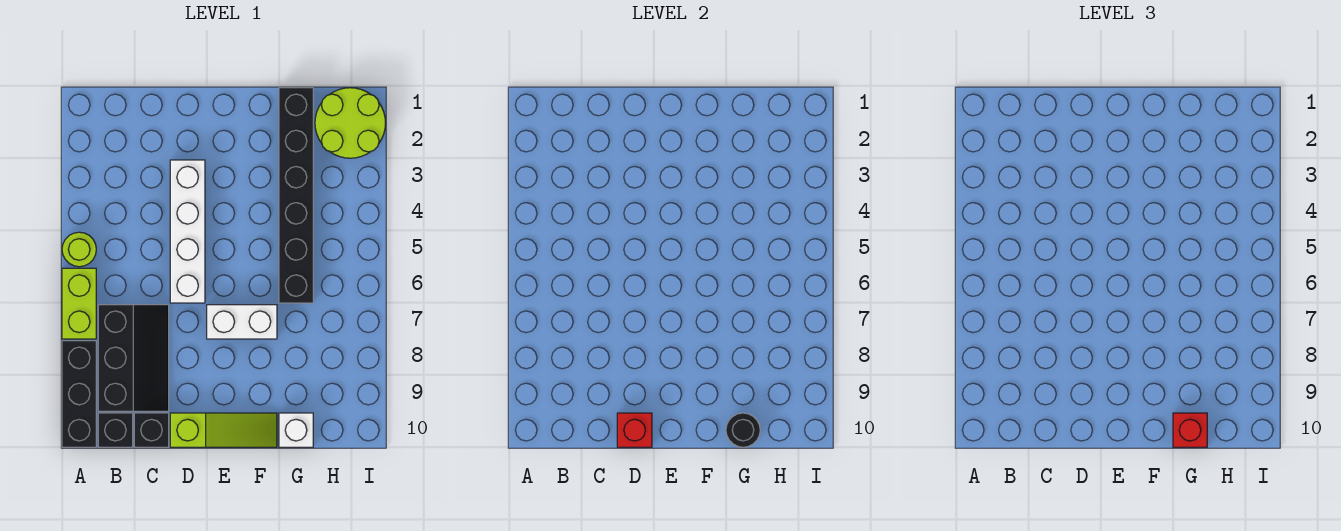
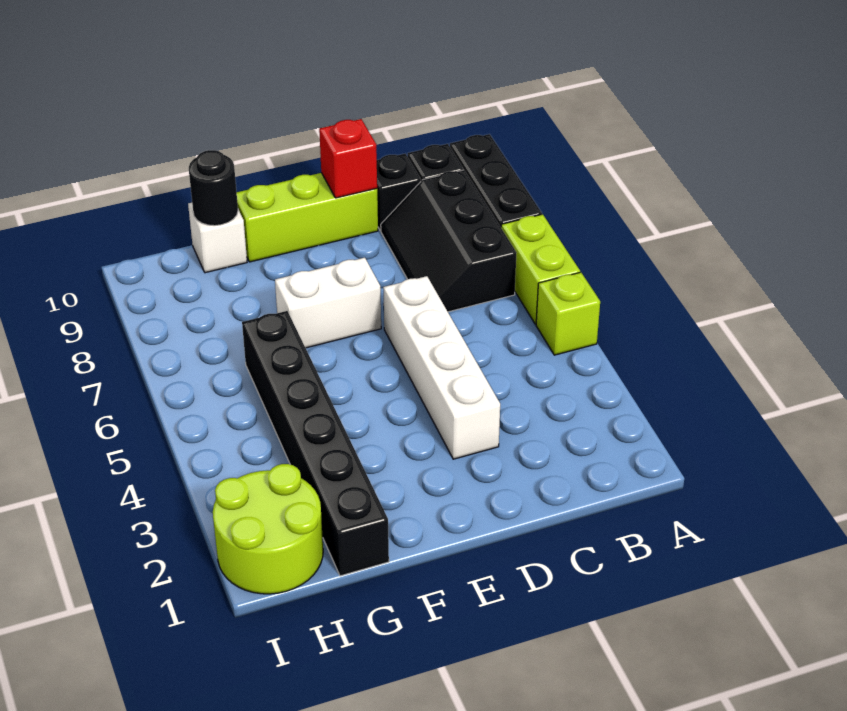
lime round brick A5 level 1 -> lime brick A5 level 1
lime slope D10:F10 level 1 top D -> lime brick D10:F10 level 1
red brick G10 level 3 -> none

